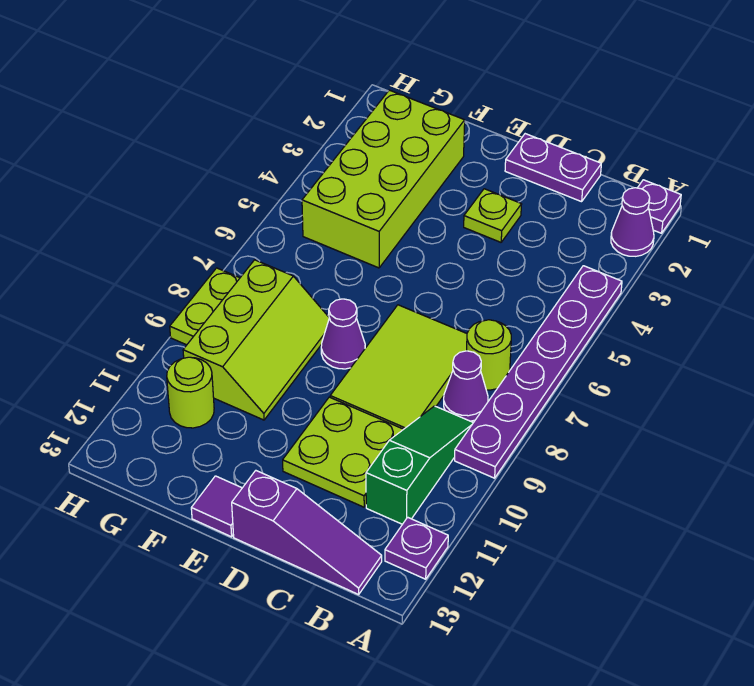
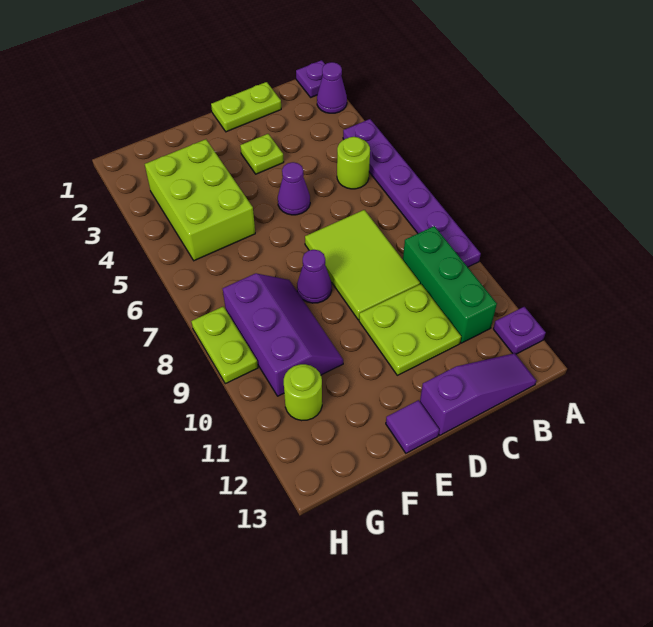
lime round brick B7 level 1 -> lime round brick B5 level 1
purple cone B8 level 1 -> purple cone D5 level 1
green slope B9:B11 level 1 top 11 -> green brick B9:B11 level 1
purple plate C1:D1 level 1 -> lime plate C1:D1 level 1
lime brick F2:G5 level 1 -> lime brick F3:G5 level 1
lime slope F8:G10 level 1 top G -> purple slope F8:G10 level 1 top G

